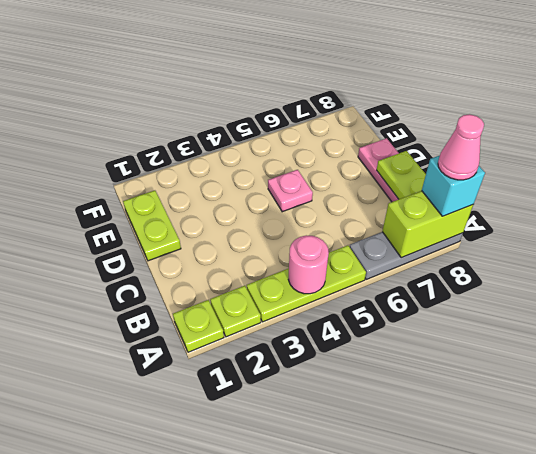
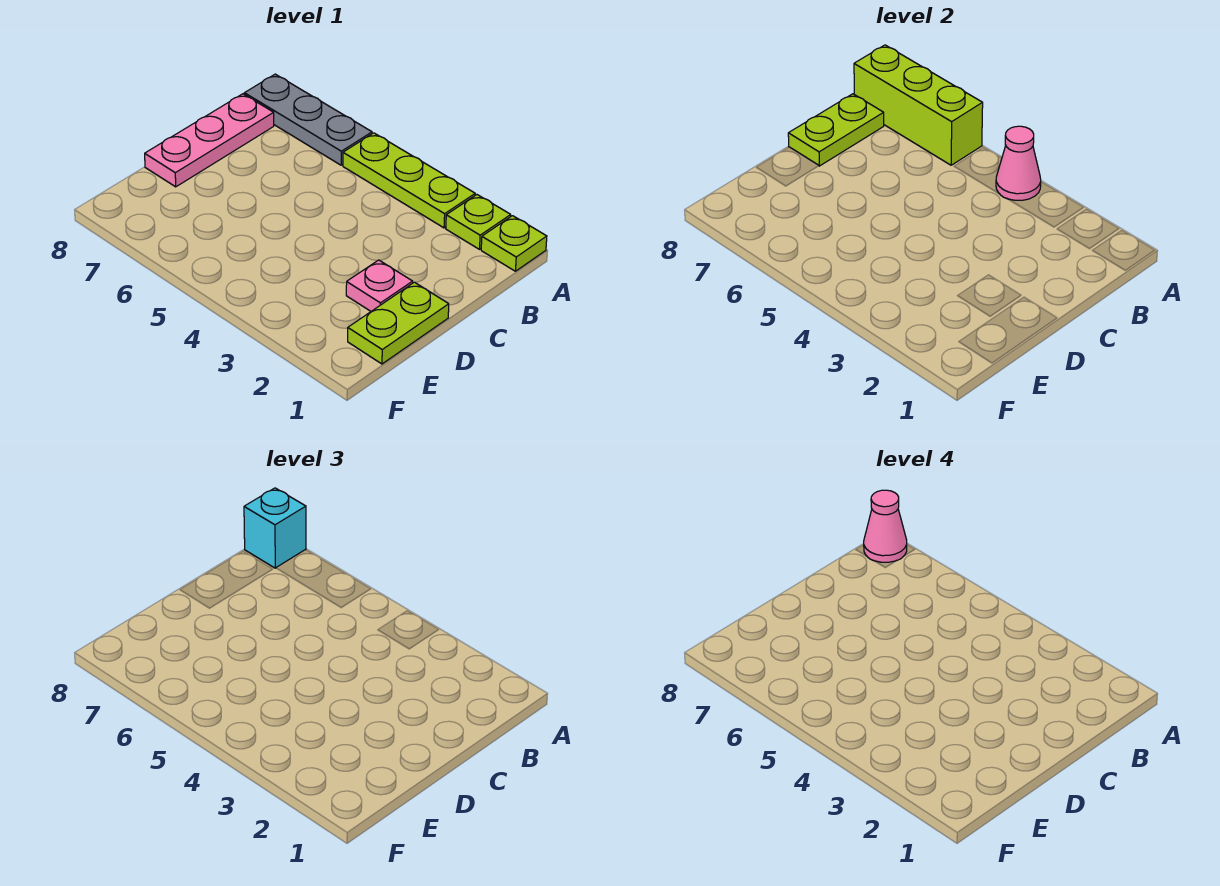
pink round brick A4 level 2 -> pink cone A4 level 2
lime brick A7:A8 level 2 -> lime brick A6:A8 level 2
pink plate D5 level 1 -> pink plate D2 level 1

